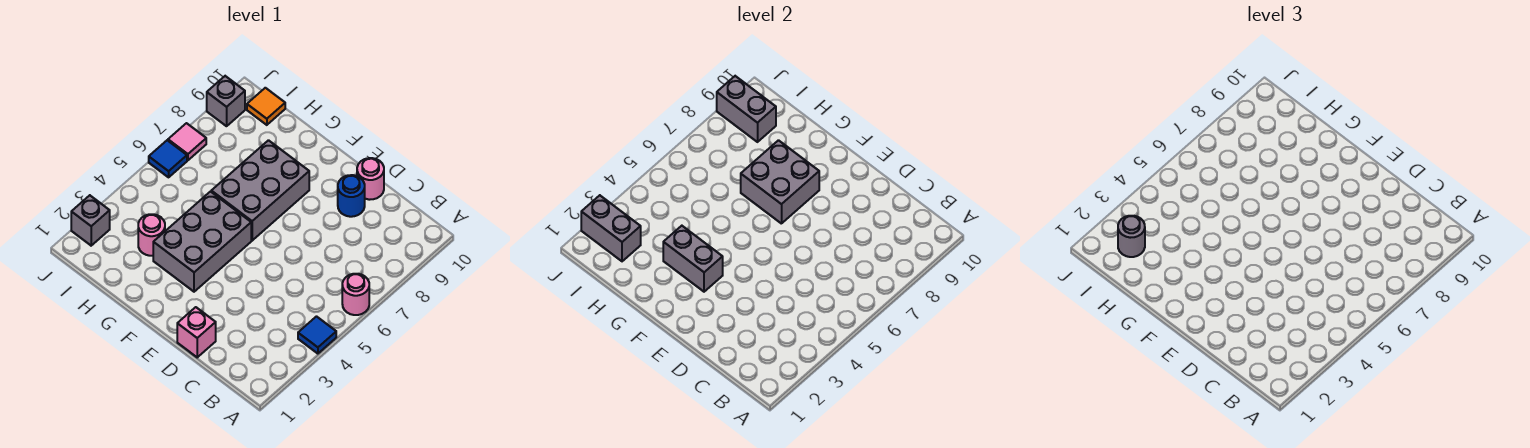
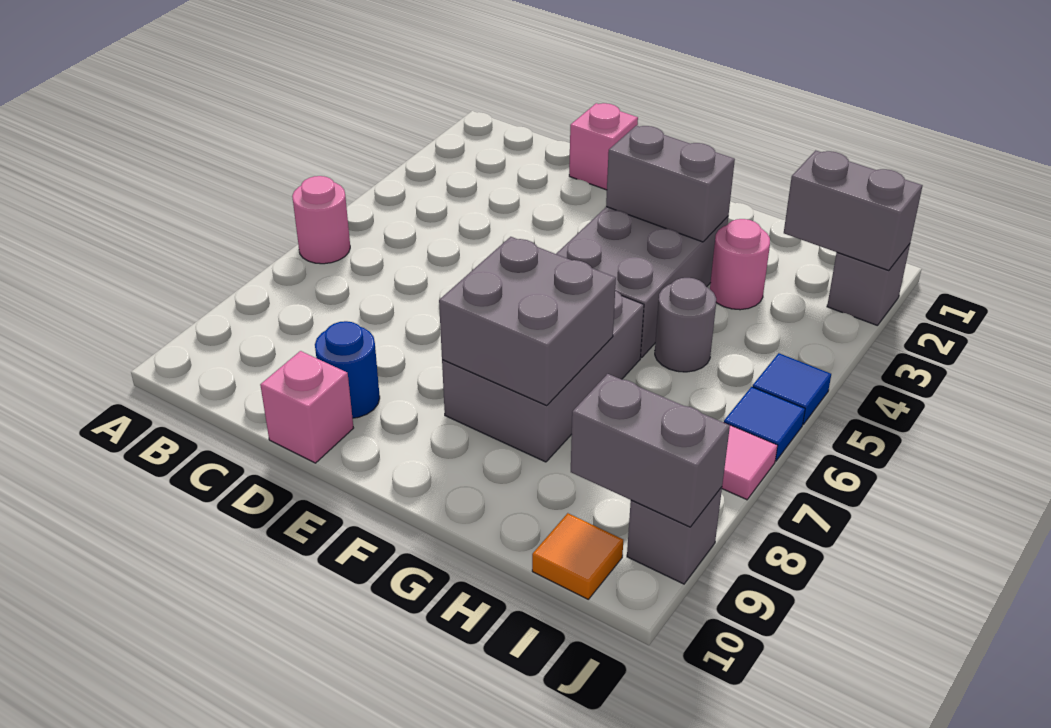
blue tile A4 level 1 -> blue tile J5 level 1
pink round brick D10 level 1 -> pink brick D10 level 1
grey round brick I2 level 3 -> grey round brick H5 level 1

